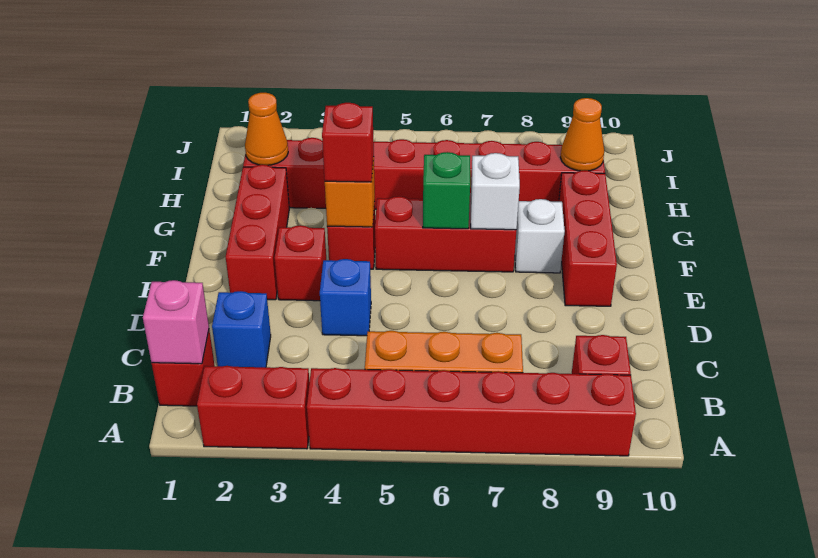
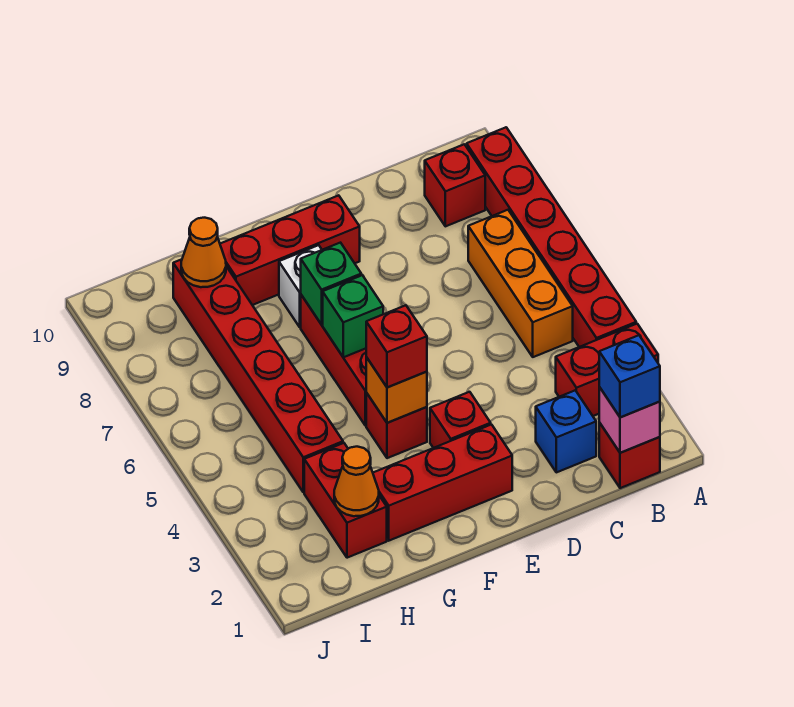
red brick A2:A3 level 1 -> red brick A3:B3 level 1
blue brick D4 level 1 -> blue brick B1 level 3
white brick F7 level 2 -> green brick F7 level 2

